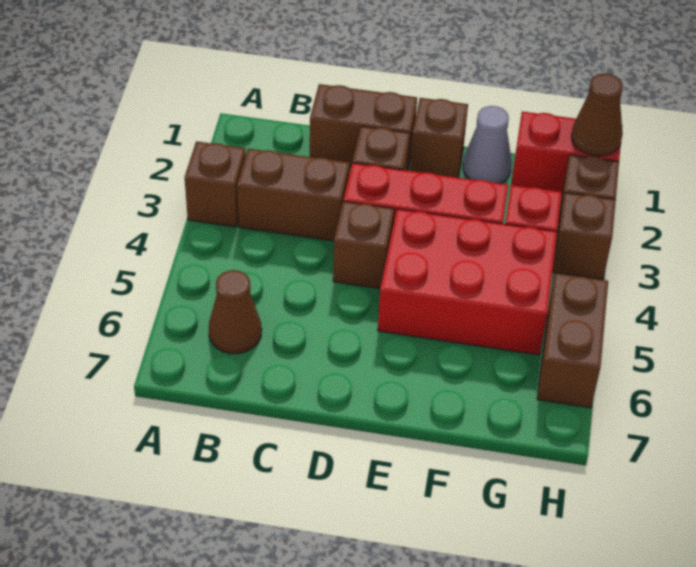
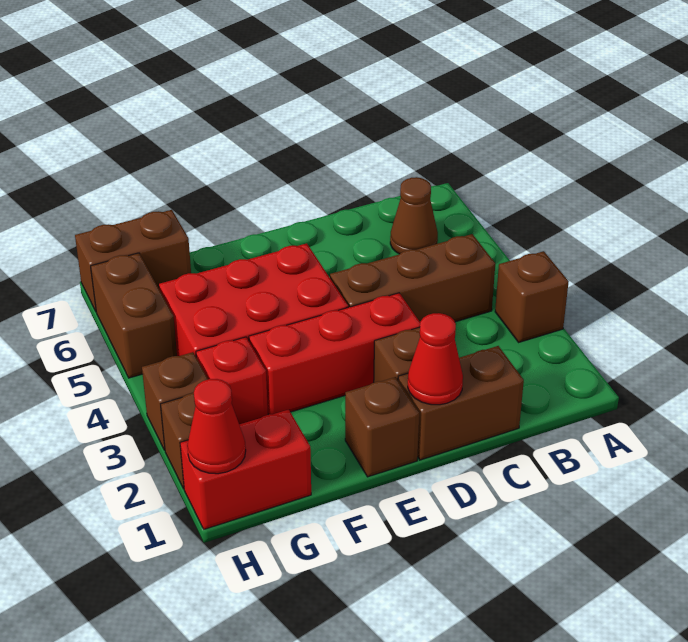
brown brick B3:C3 level 1 -> brown brick G7:H7 level 1
none -> red cone D1 level 2
brown brick D4 level 1 -> brown brick B4:D4 level 1
grey cone F1 level 1 -> none
brown cone H1 level 2 -> red cone H1 level 2

